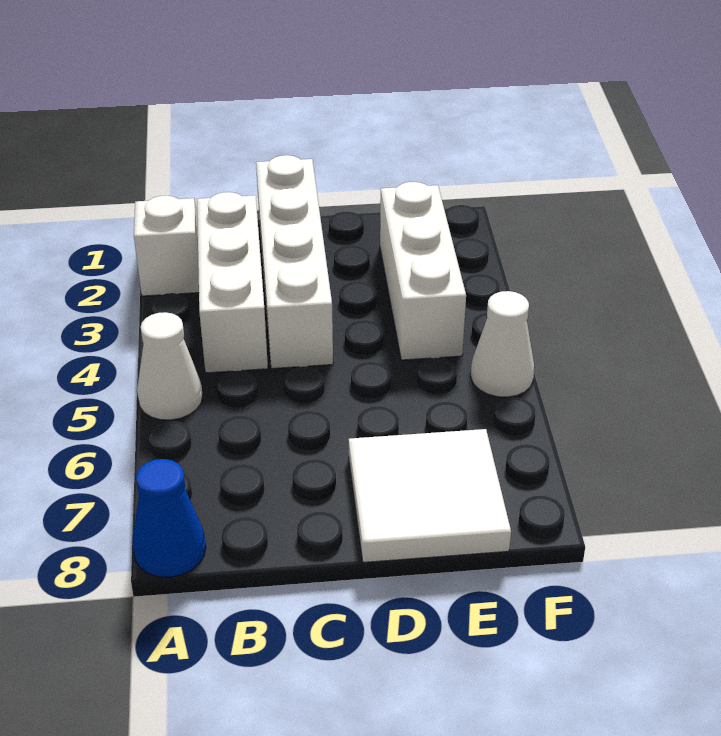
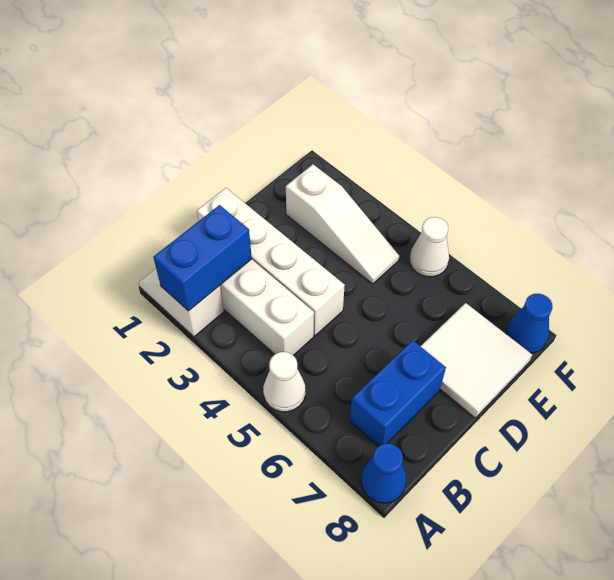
none -> blue brick A2:B2 level 2
none -> blue brick B7:C7 level 1
white brick E2:E4 level 1 -> white slope E2:E4 level 1 top 2
none -> blue cone F8 level 1

